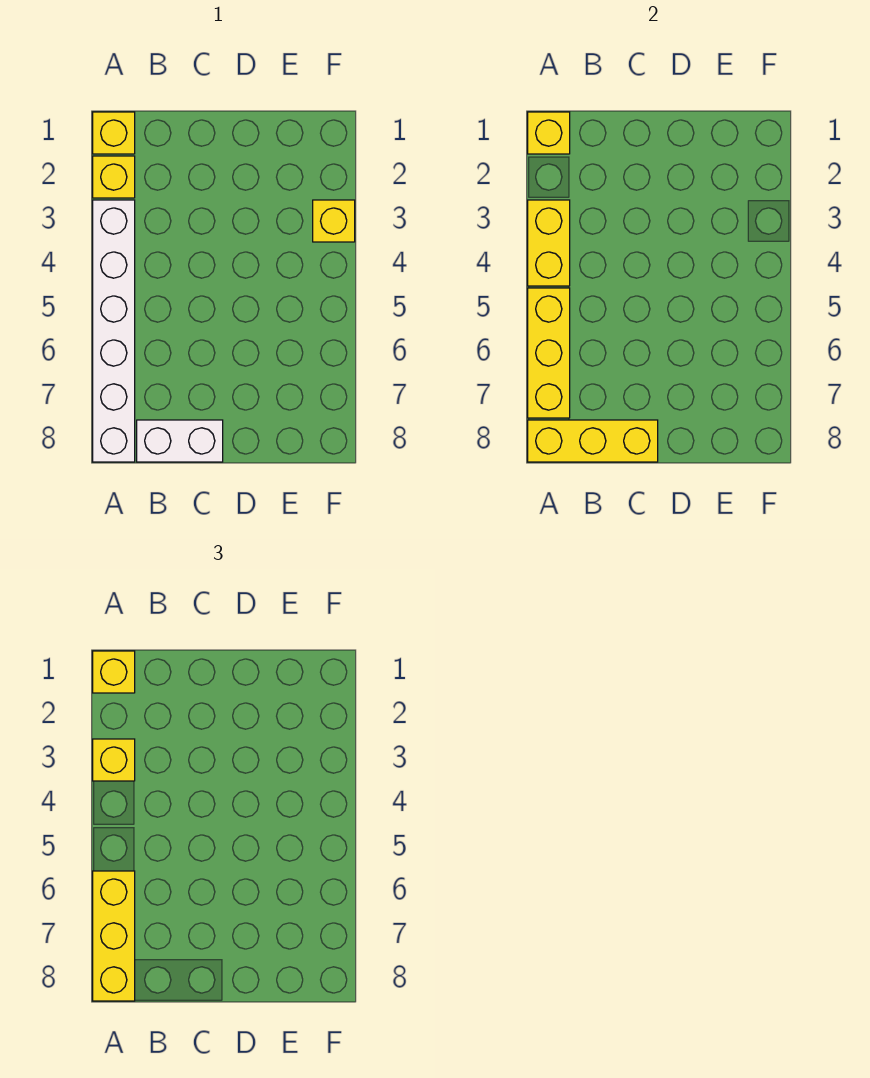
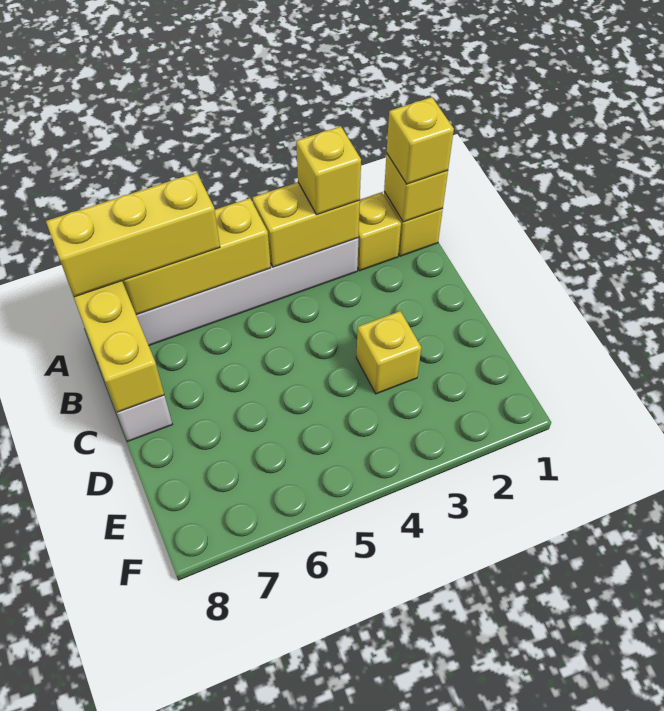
yellow brick F3 level 1 -> yellow brick D3 level 1

